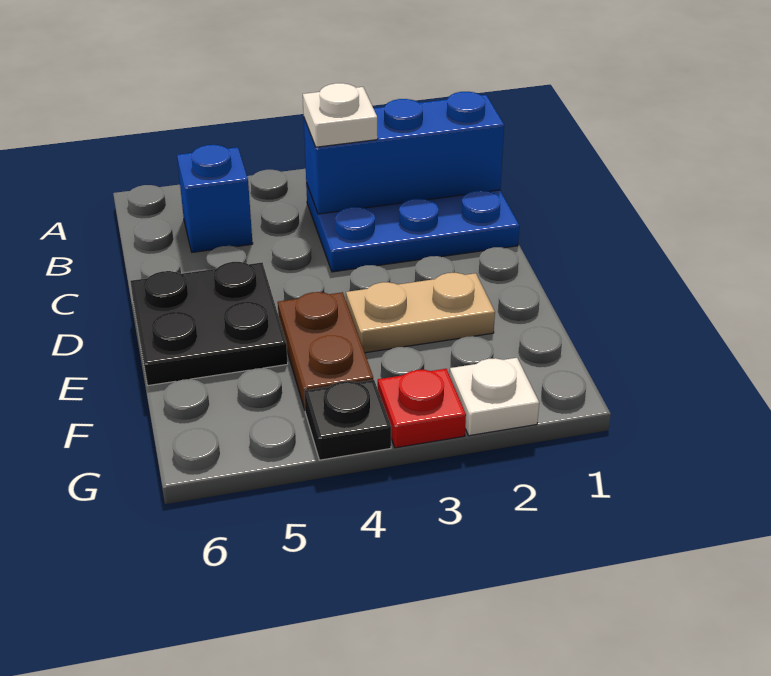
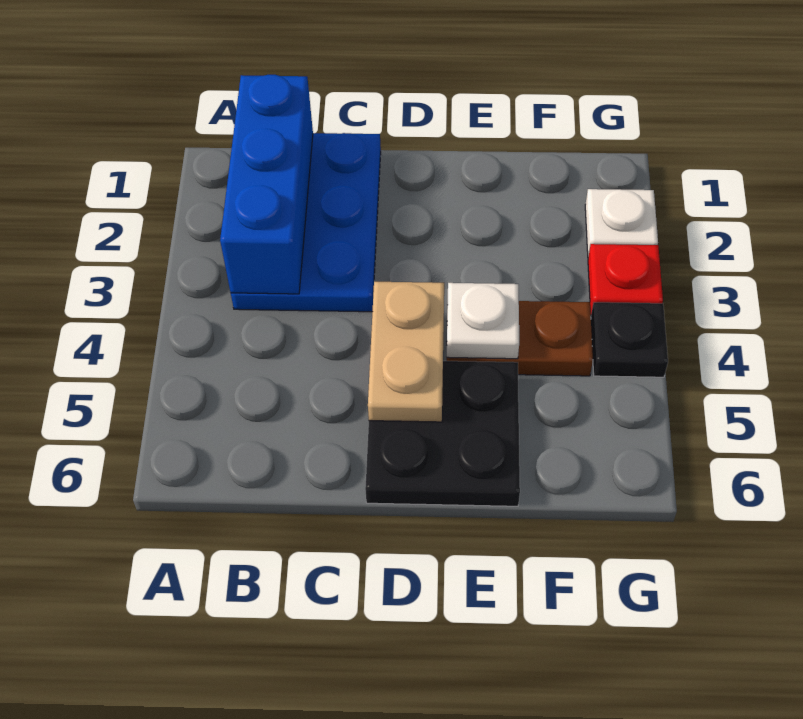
white plate B3 level 3 -> white plate E4 level 2
blue brick B5 level 1 -> none
tan plate E2:E3 level 1 -> tan plate D4:D5 level 2

